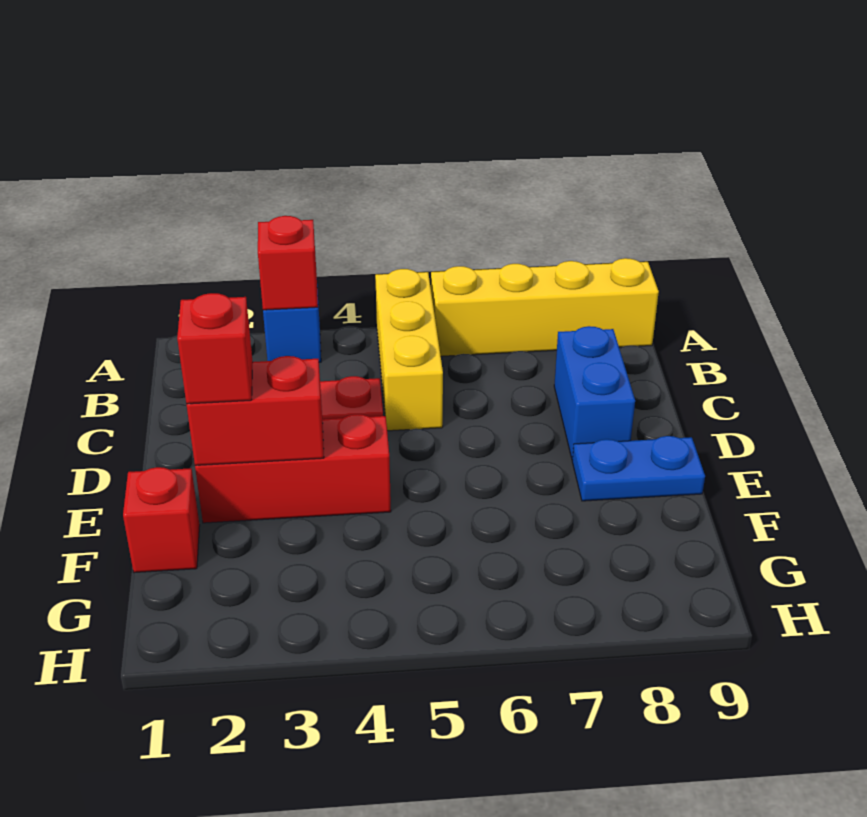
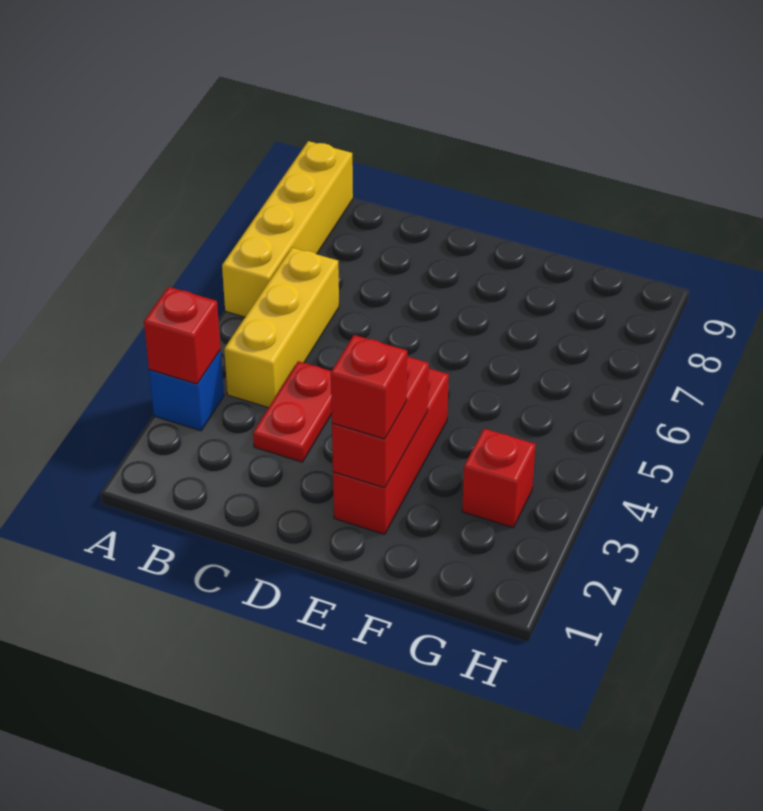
yellow brick A5:C5 level 1 -> yellow brick B4:B6 level 1
blue brick C8:D8 level 1 -> none
blue plate E8:E9 level 1 -> none
red brick F1 level 1 -> red brick G3 level 1

